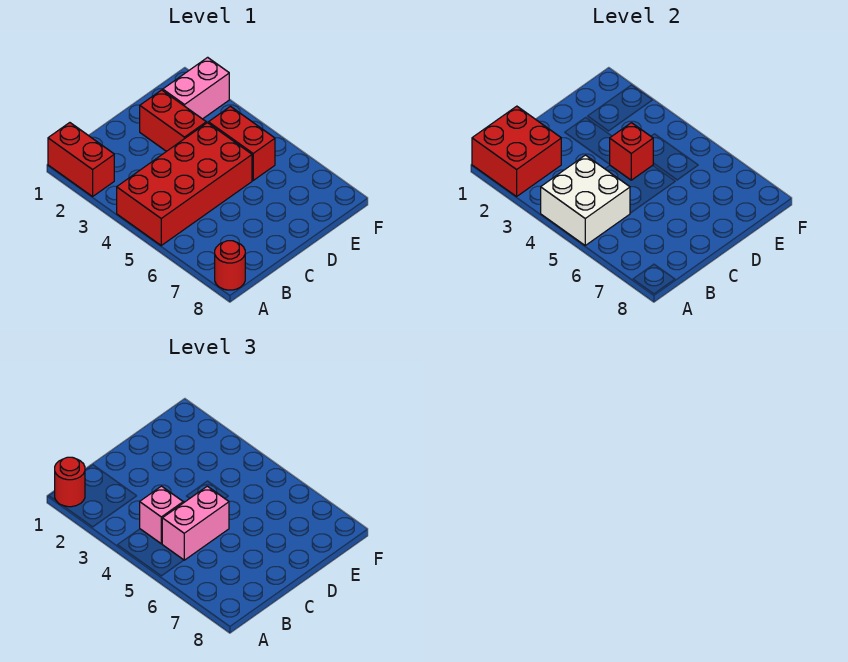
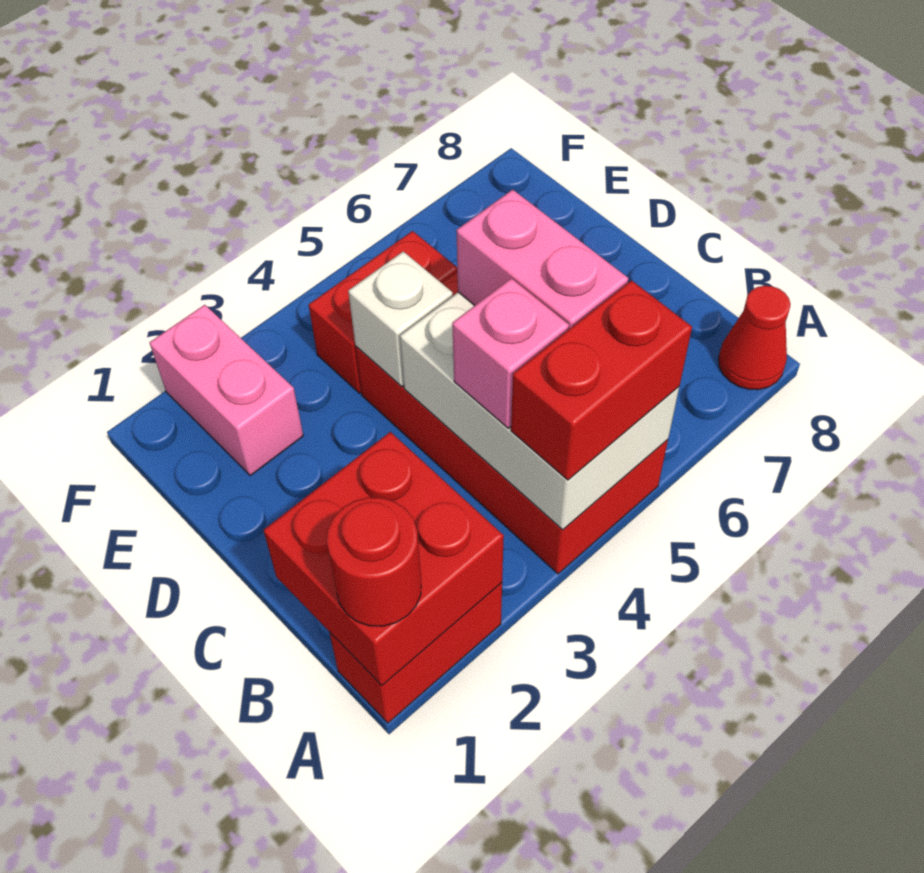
white brick A4:B5 level 2 -> white brick A4:C5 level 2
red round brick A8 level 1 -> red cone A8 level 1
red brick D2:D3 level 1 -> red brick A4:A5 level 3
red brick D4 level 2 -> white brick D4 level 2

